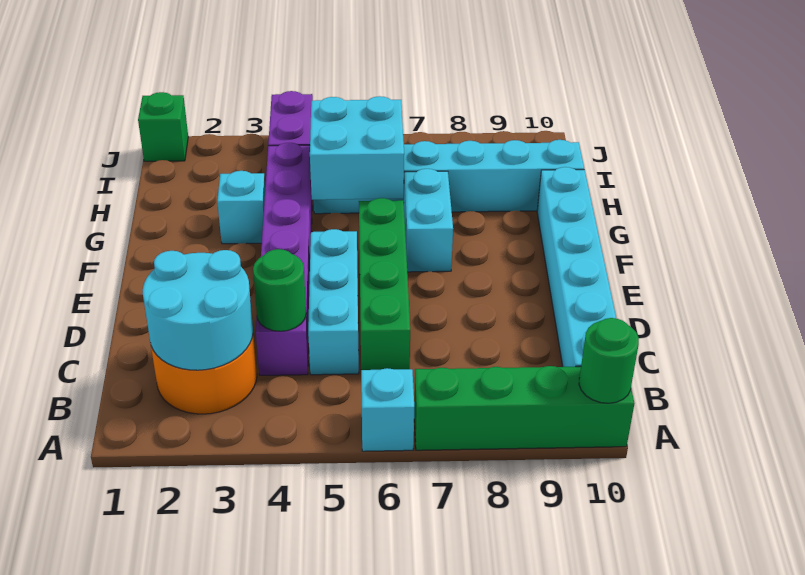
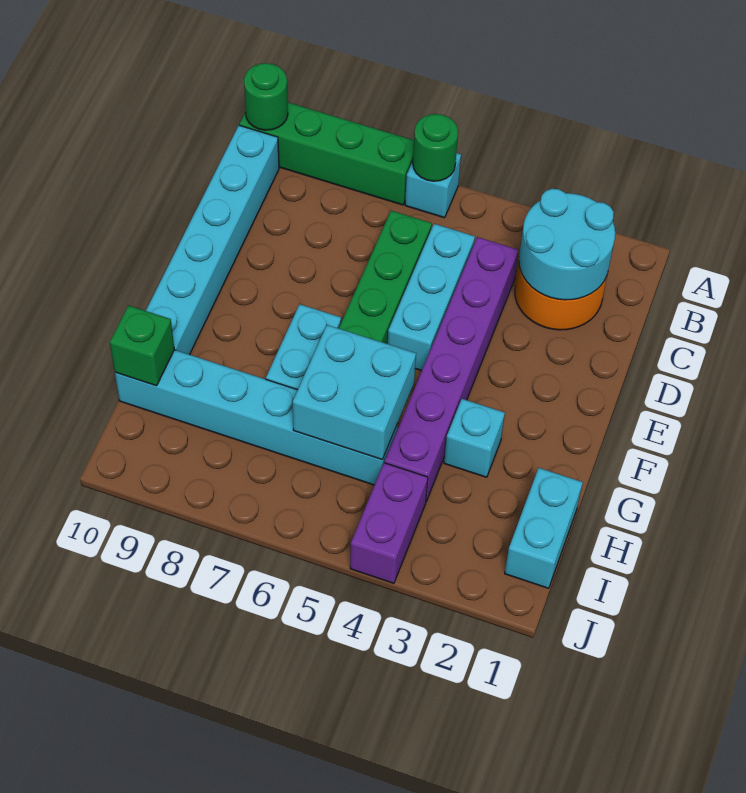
green round brick C4 level 2 -> green round brick A6 level 2
none -> cyan brick H1:I1 level 1
green brick J1 level 1 -> green brick H10 level 2

